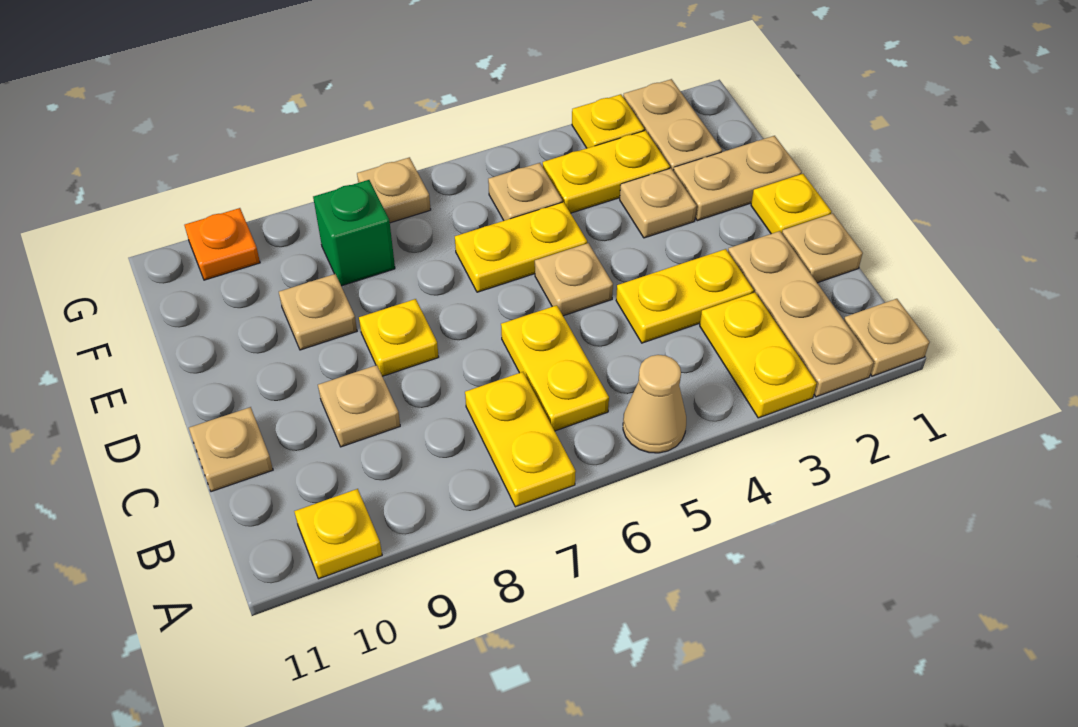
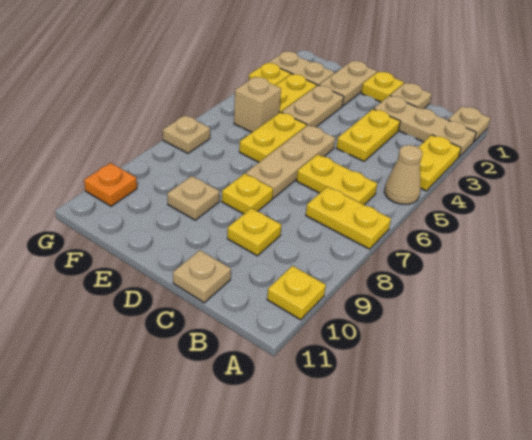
yellow plate A3:B3 level 1 -> yellow plate A3:A4 level 1
tan plate C9 level 1 -> yellow plate C9 level 1
tan plate D5 level 1 -> tan plate D5:D7 level 1
tan plate E3 level 1 -> tan plate E3:E4 level 1
tan plate F5 level 1 -> tan brick F5 level 1
green brick F8 level 1 -> none

